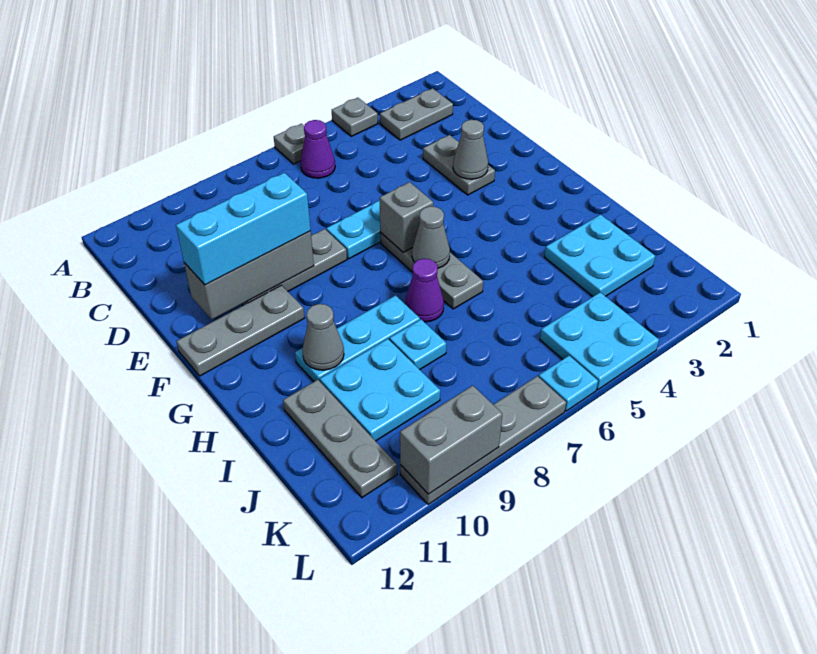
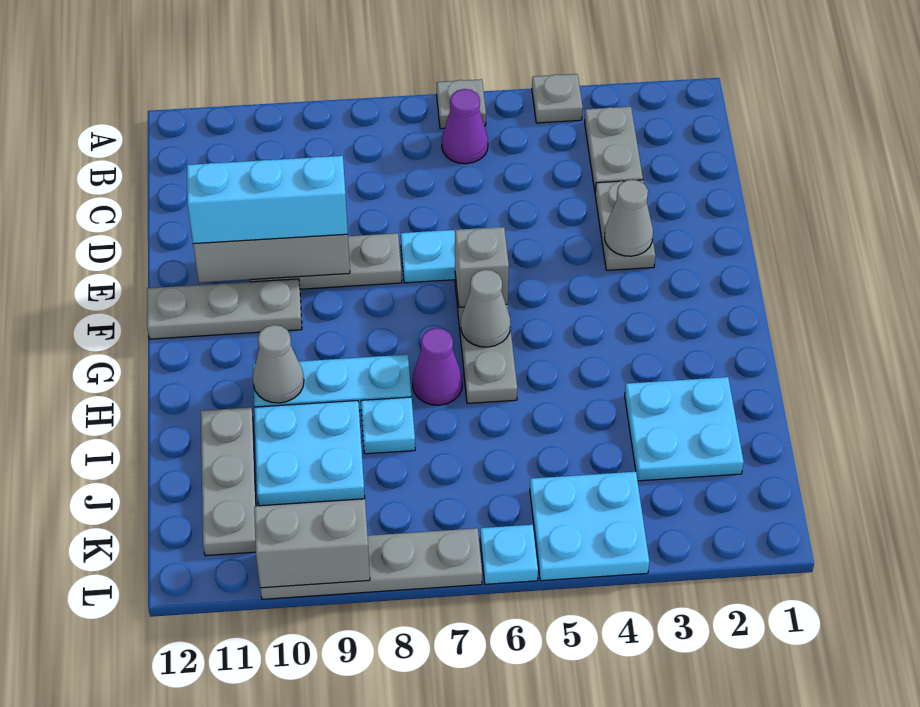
grey plate B2:B3 level 1 -> grey plate B3:C3 level 1

